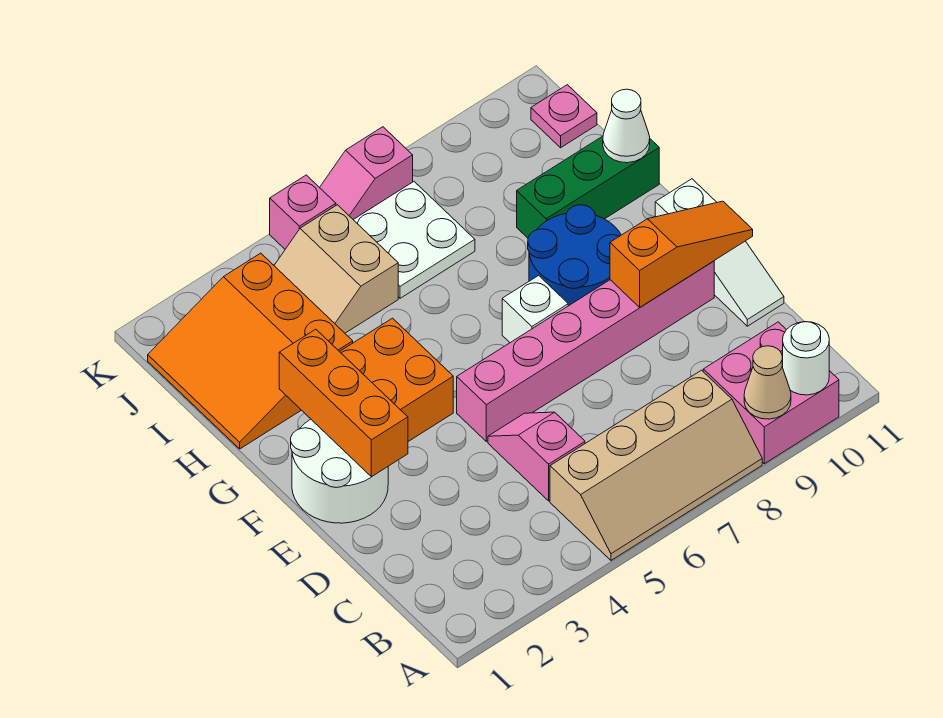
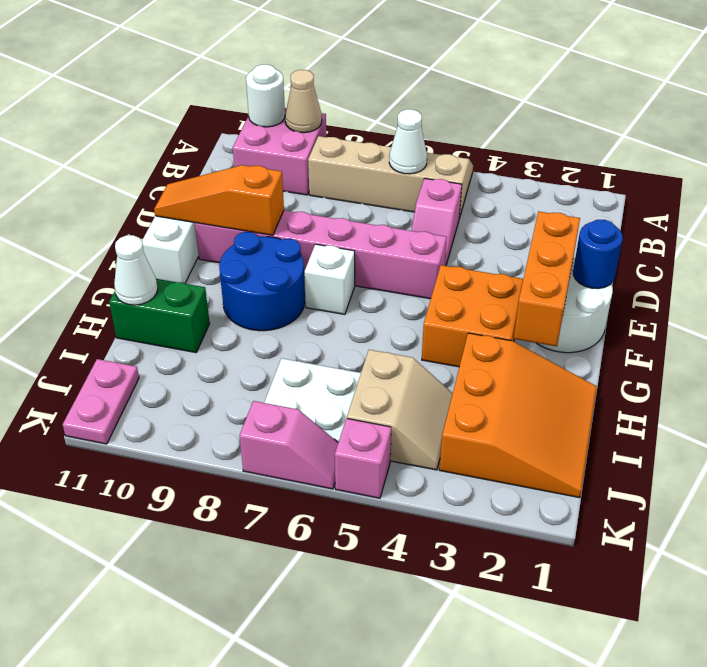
none -> white cone B6 level 2
none -> blue round brick E1 level 2
green brick H9:H11 level 1 -> green brick H10:H11 level 1
pink plate J11 level 1 -> pink plate J11:K11 level 1

